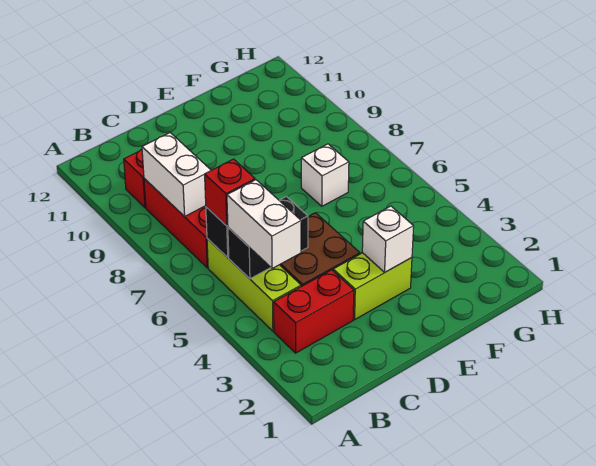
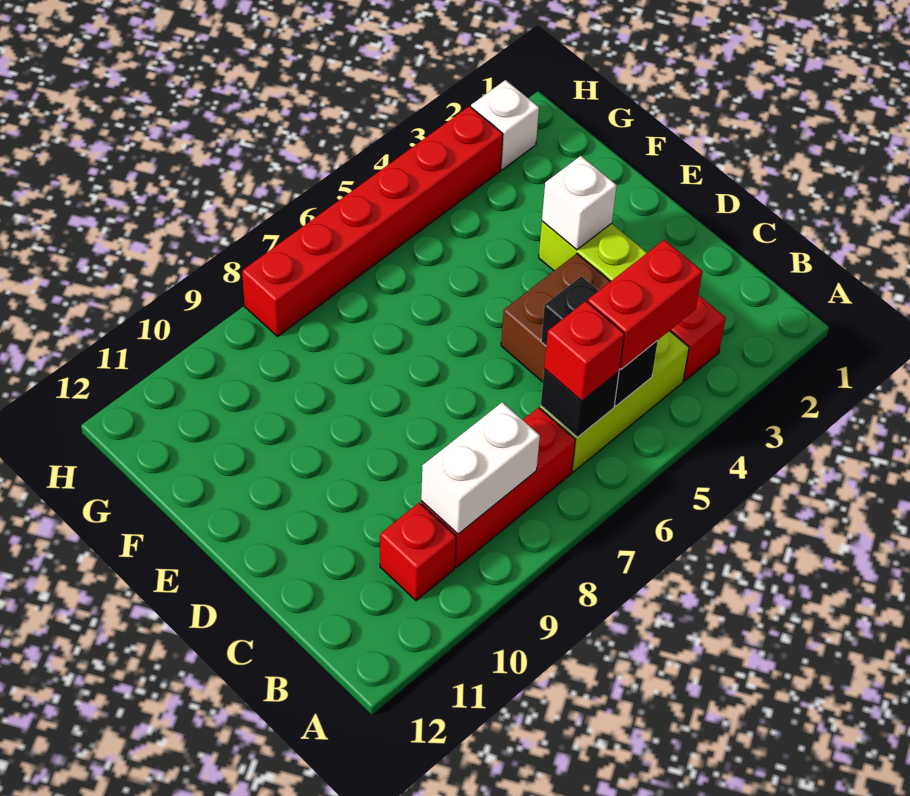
white brick B4:B5 level 3 -> red brick B4:B5 level 3
white brick F7 level 1 -> white brick H2 level 1
none -> red brick H3:H8 level 1

